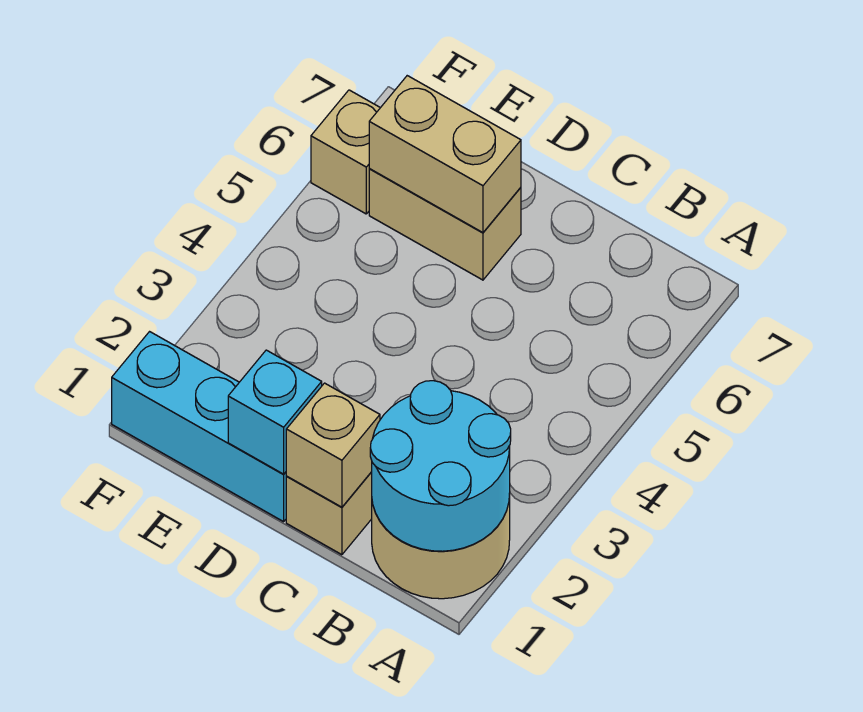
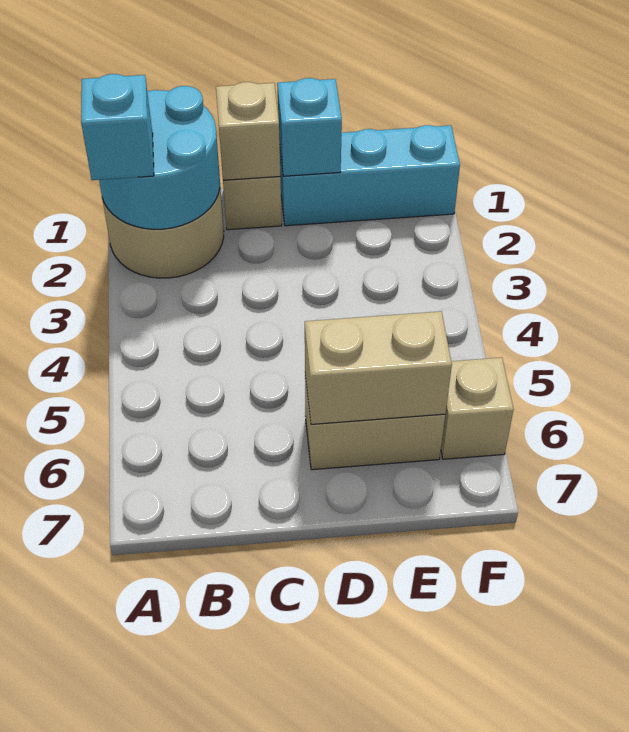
none -> cyan brick A2 level 3

